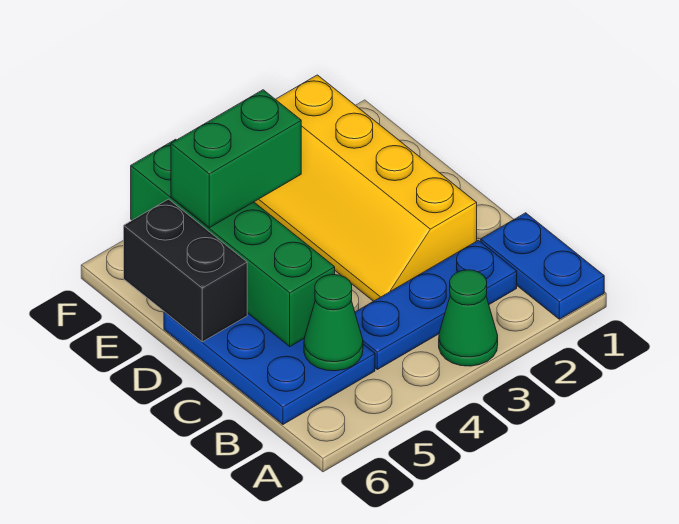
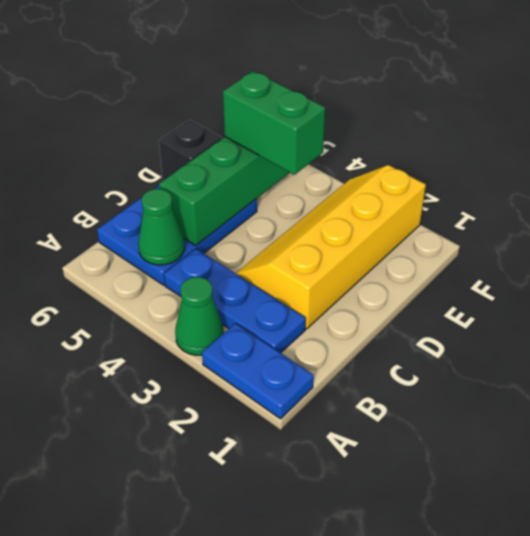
blue plate A1:B1 level 1 -> blue plate A1:A2 level 1
black brick D6:E6 level 2 -> black brick D6 level 2

